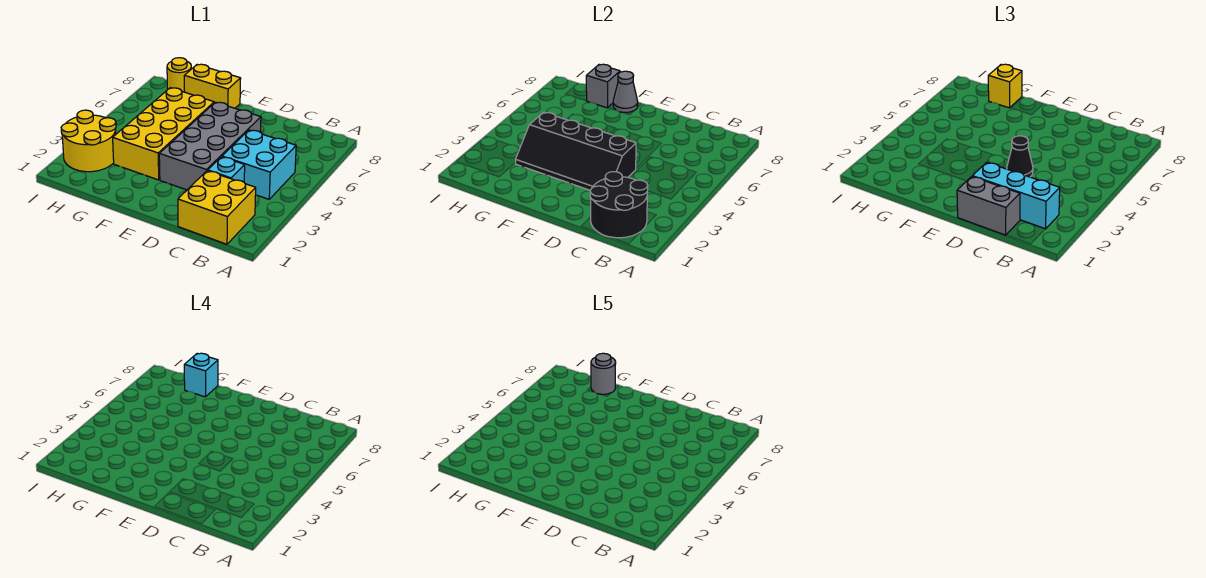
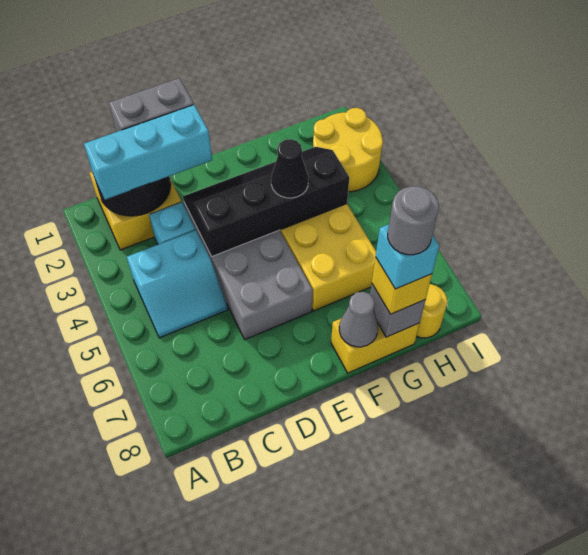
cyan brick B4:C5 level 1 -> cyan slope B4:C5 level 1 top 4
black cone D4 level 3 -> black cone F4 level 3

